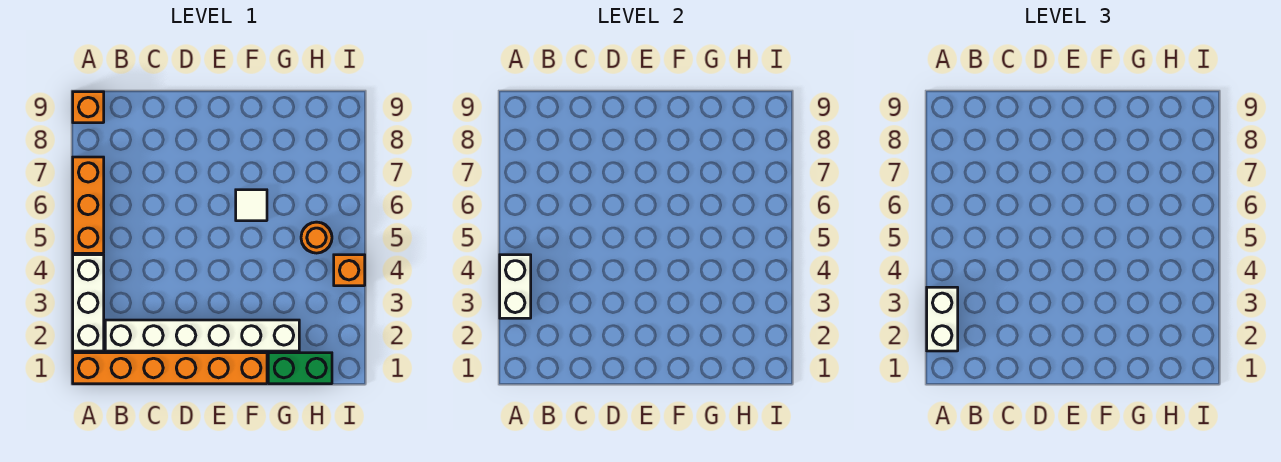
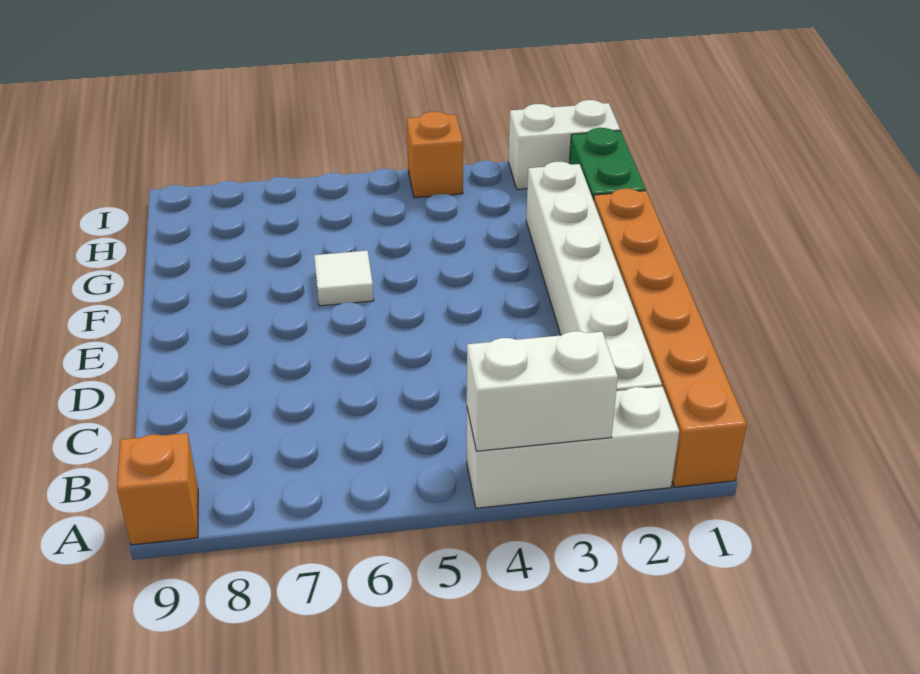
white brick A2:A3 level 3 -> white brick I1:I2 level 1
orange brick A5:A7 level 1 -> none
orange round brick H5 level 1 -> none

